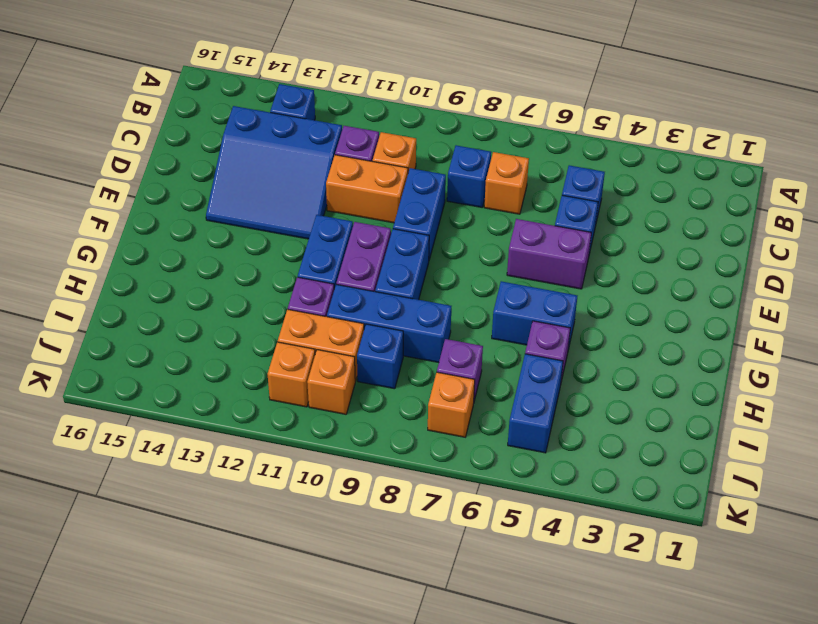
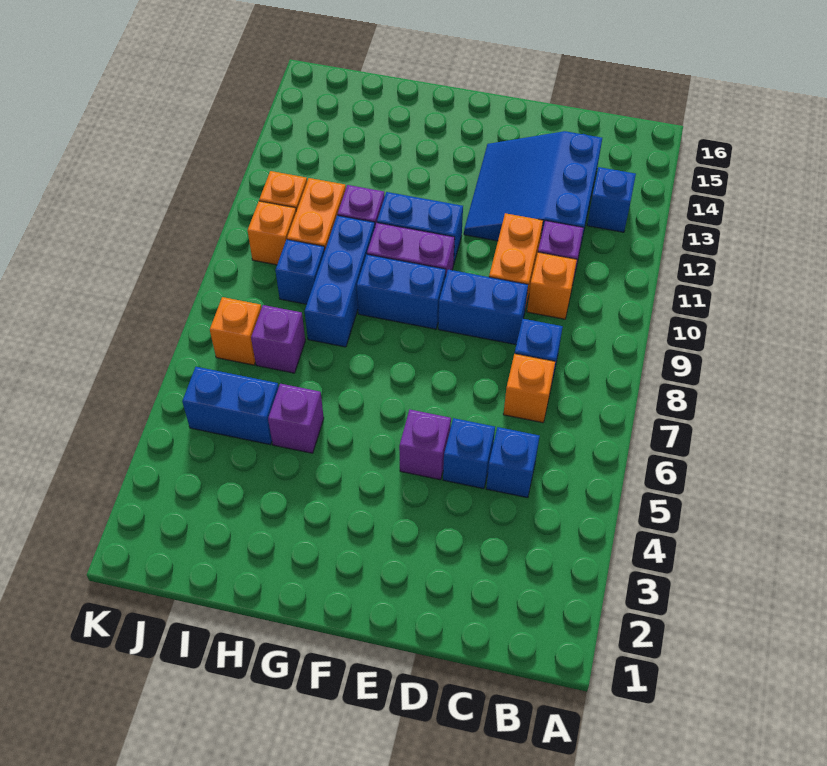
purple brick E5:E6 level 1 -> purple brick E5 level 1
blue brick G5:G6 level 1 -> none

